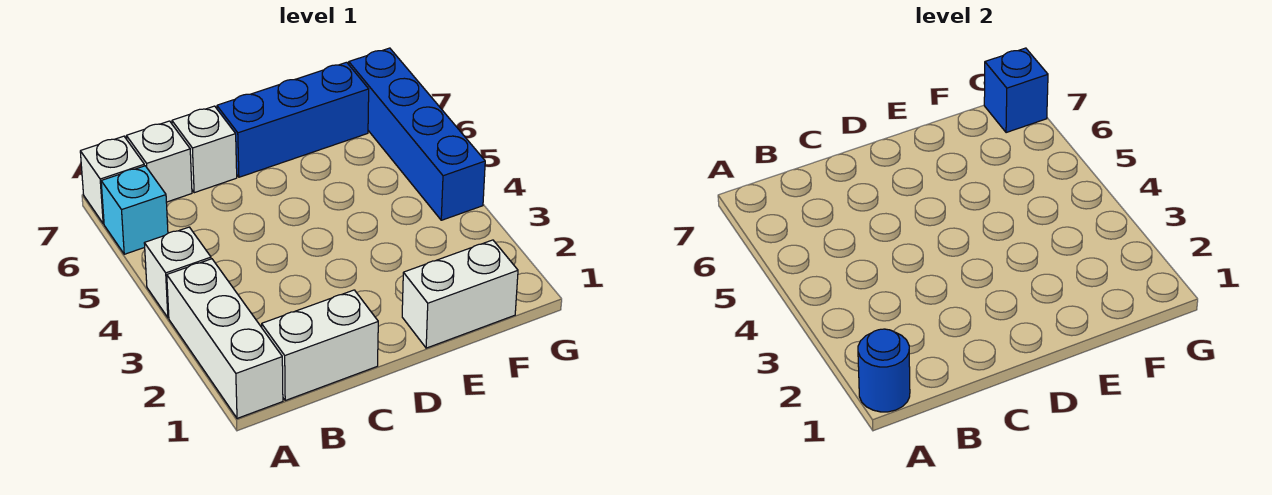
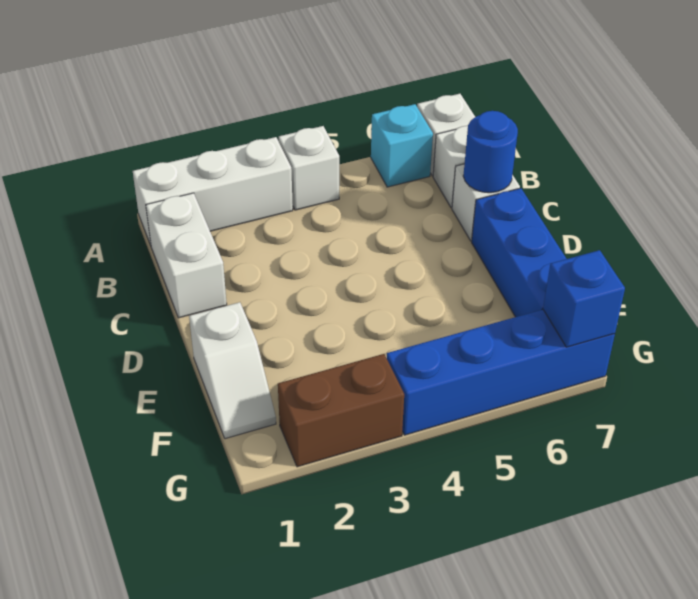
blue round brick A1 level 2 -> blue round brick C7 level 2
white brick E1:F1 level 1 -> white slope E1:F1 level 1 top E
none -> brown brick G2:G3 level 1

